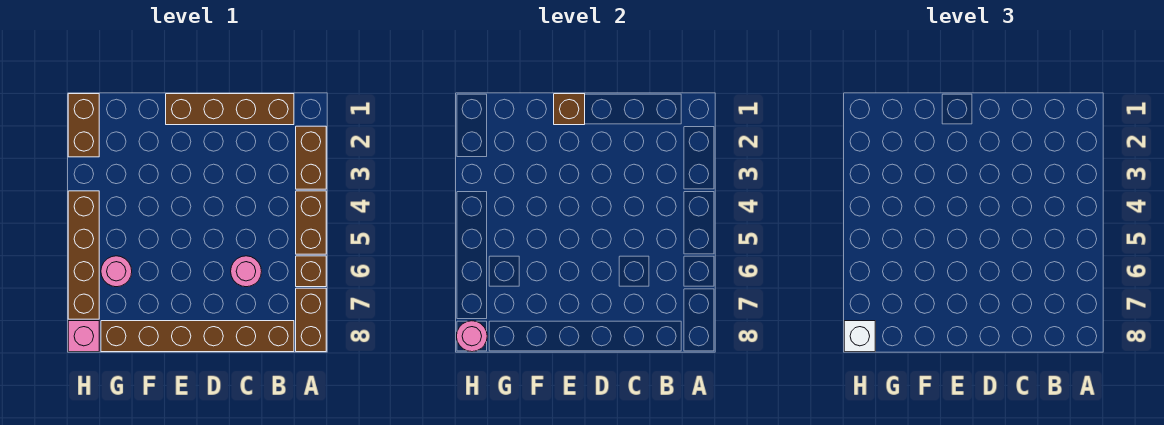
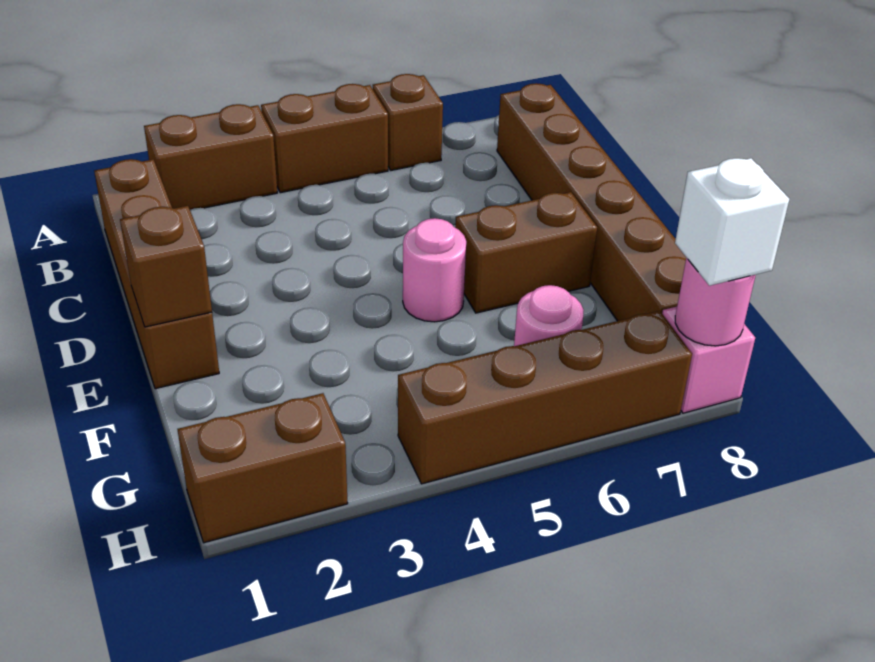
brown brick A7:A8 level 1 -> brown brick E6:E7 level 1
pink round brick C6 level 1 -> pink round brick E5 level 1

